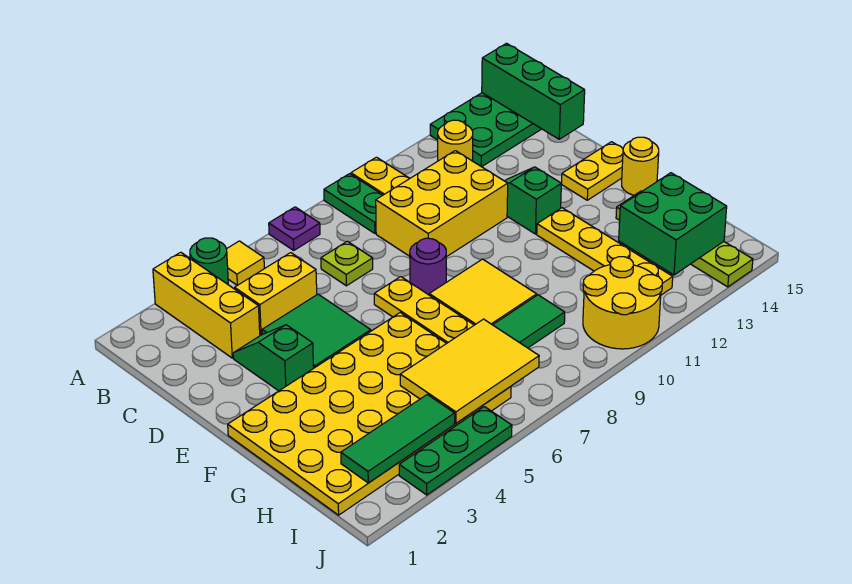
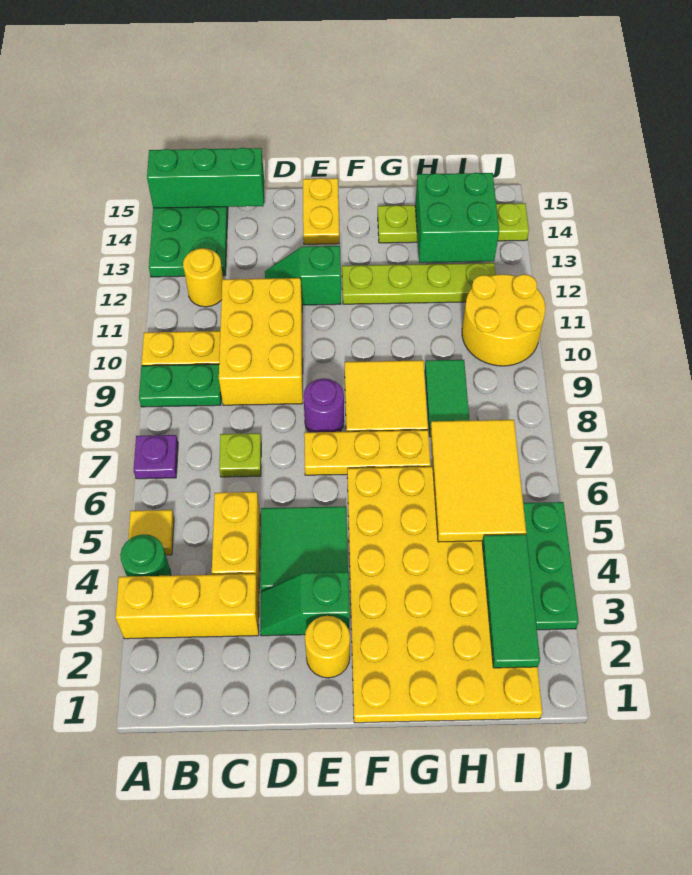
yellow plate F12:I12 level 1 -> lime plate F12:I12 level 1
yellow round brick F15 level 1 -> yellow round brick E2 level 1

